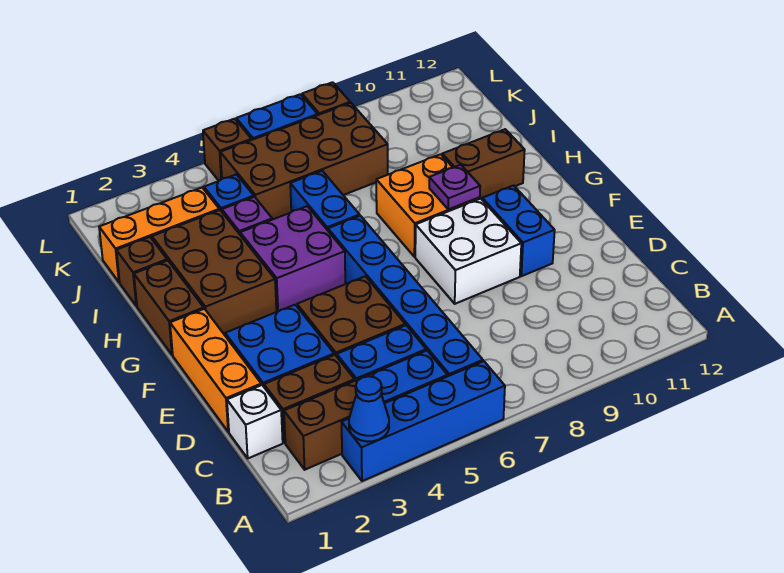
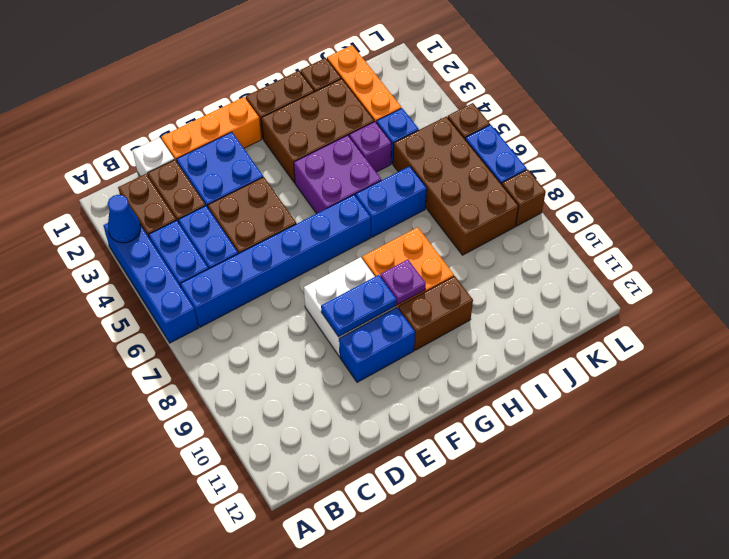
none -> blue plate E9:F9 level 2
brown brick H10:H11 level 1 -> brown brick G10:H10 level 1

